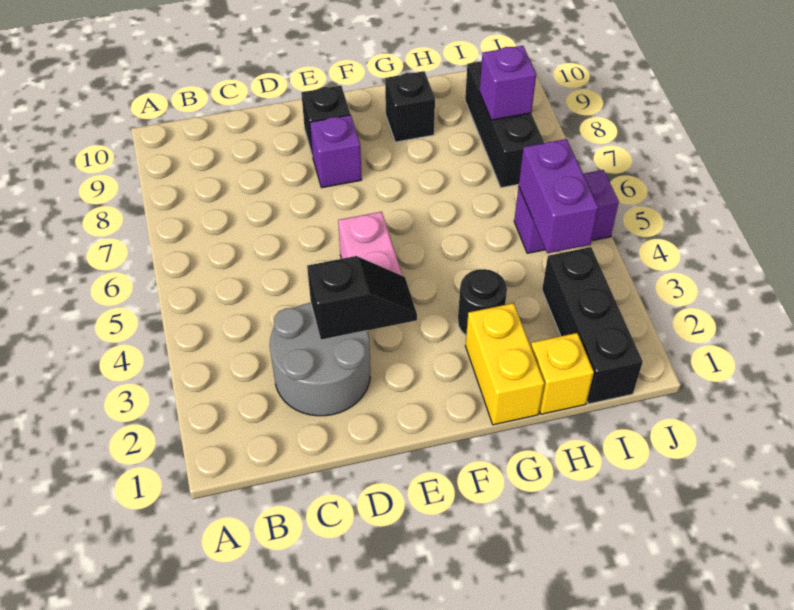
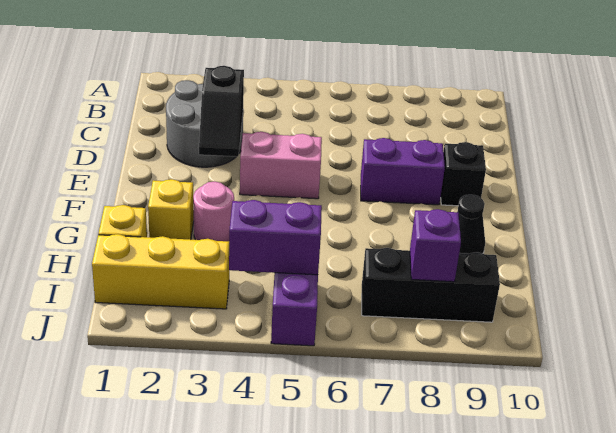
purple brick E8 level 1 -> purple brick E7:E8 level 1
yellow brick G1:G2 level 1 -> yellow brick G2 level 1
black round brick G3 level 1 -> pink round brick G3 level 1
black brick G9 level 1 -> black cone G9 level 1
black brick I1:I3 level 1 -> yellow brick I1:I3 level 1

